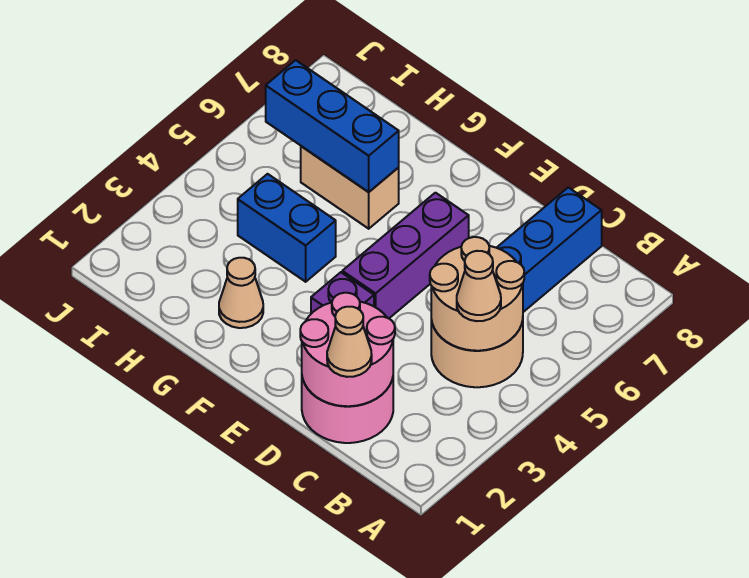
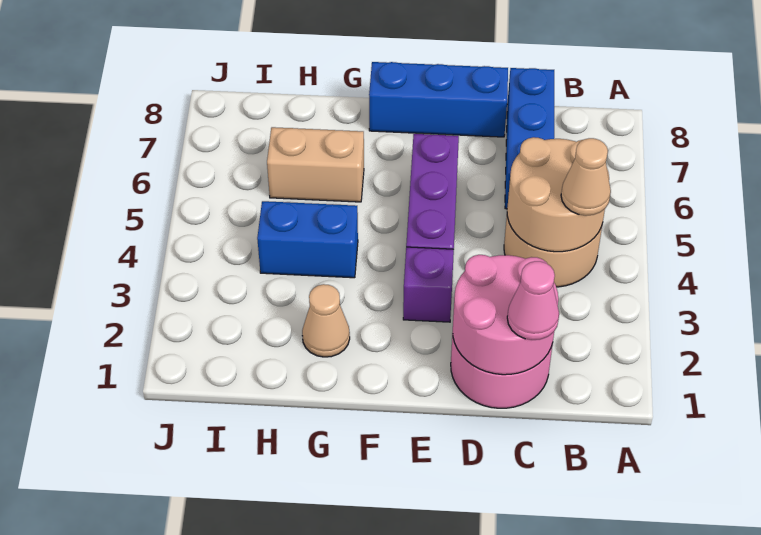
tan cone C1 level 3 -> pink cone C1 level 3
blue brick G6:I6 level 2 -> blue brick D8:F8 level 1

